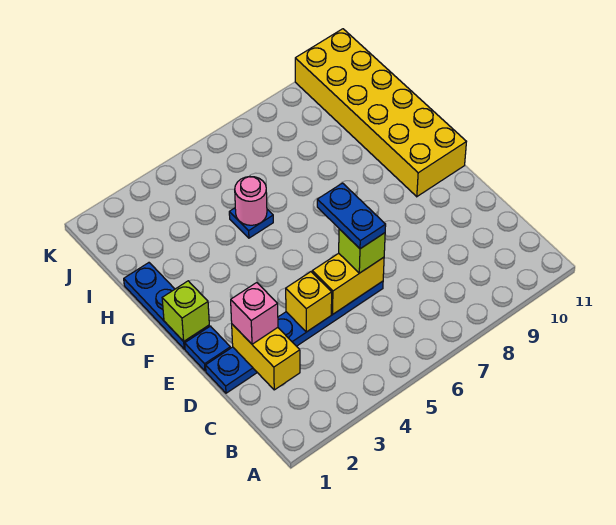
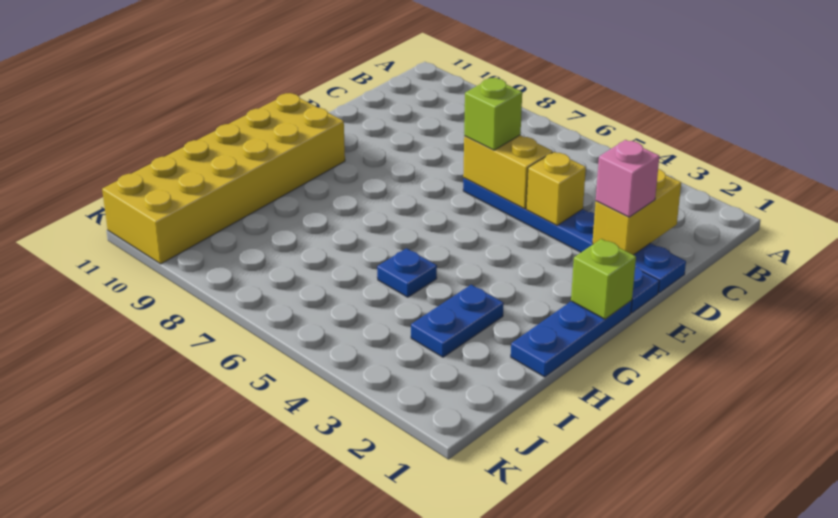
blue plate D6:E6 level 4 -> blue plate H3:I3 level 1
pink round brick H5 level 2 -> none

